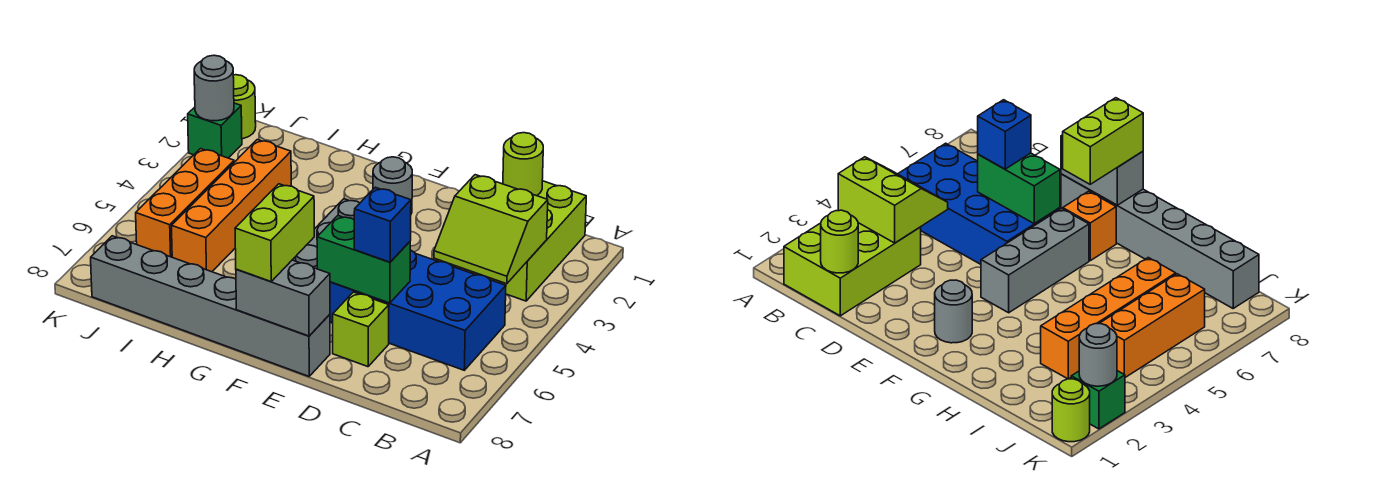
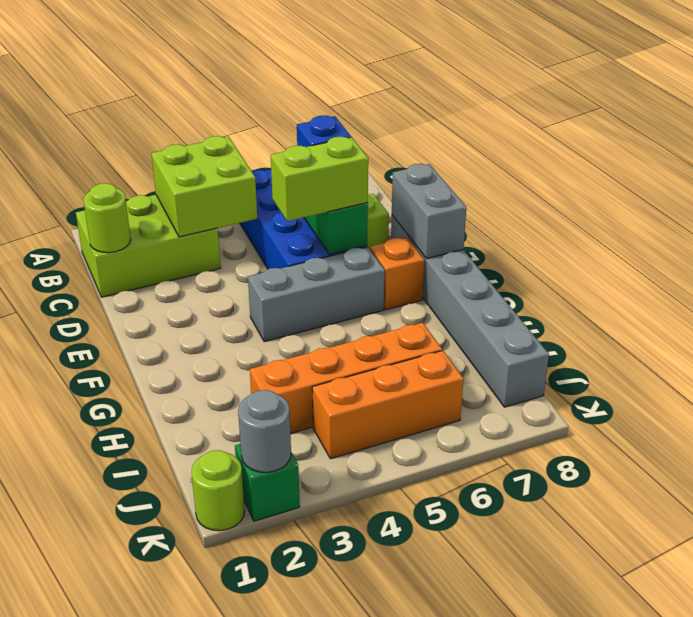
lime slope B3:C4 level 2 top 3 -> lime brick B3:C4 level 2
grey round brick F2 level 1 -> none
lime brick F7:F8 level 3 -> lime brick E5:E6 level 3

